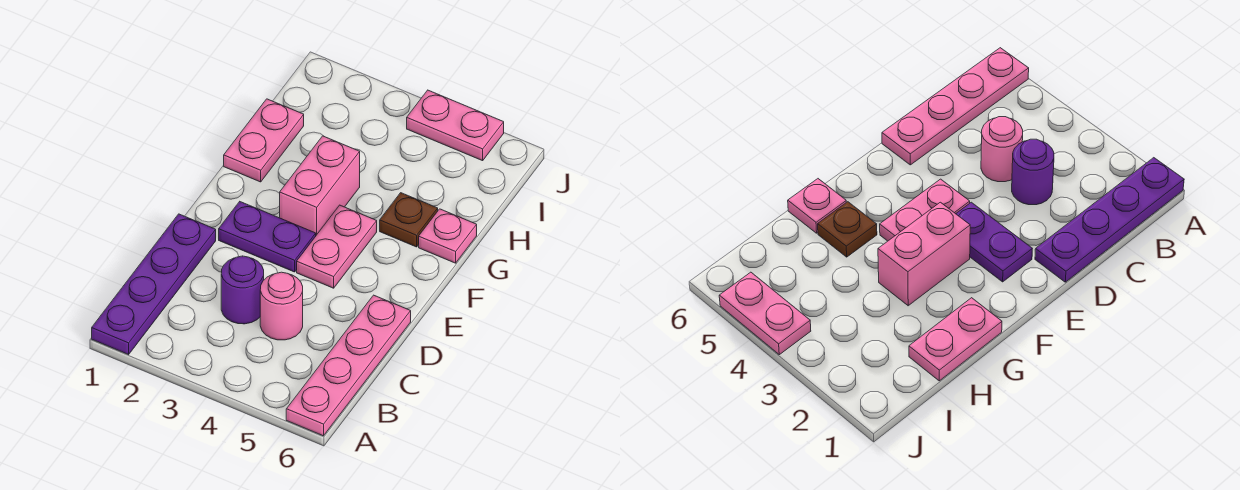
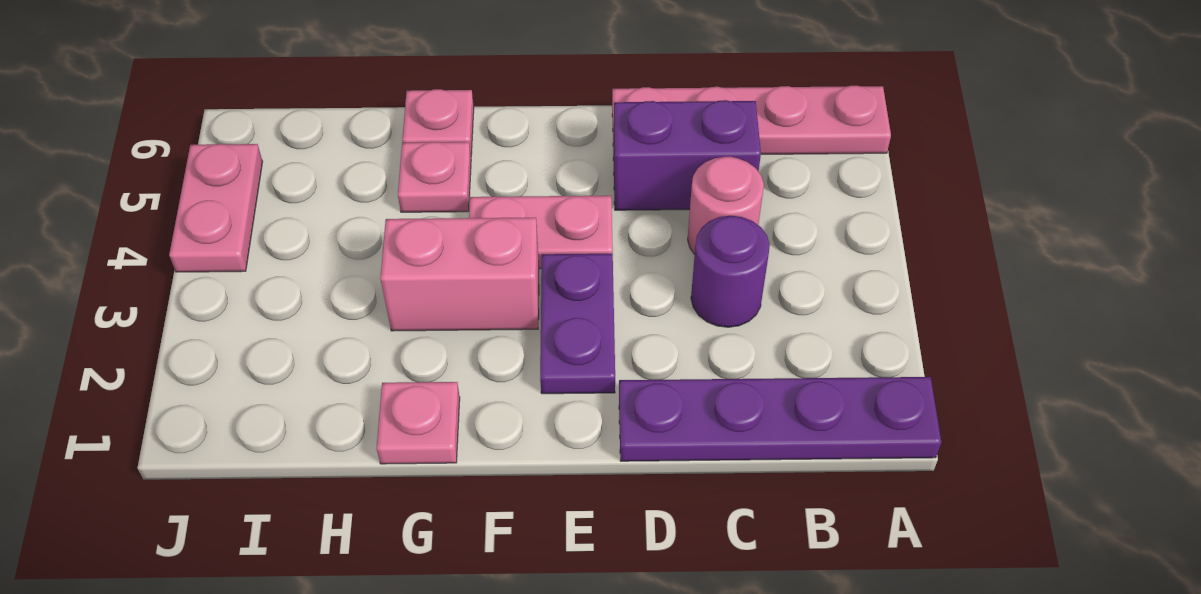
none -> purple brick C5:D5 level 1
pink plate G1:H1 level 1 -> pink plate G1 level 1
brown plate G5 level 1 -> pink plate G5 level 1

